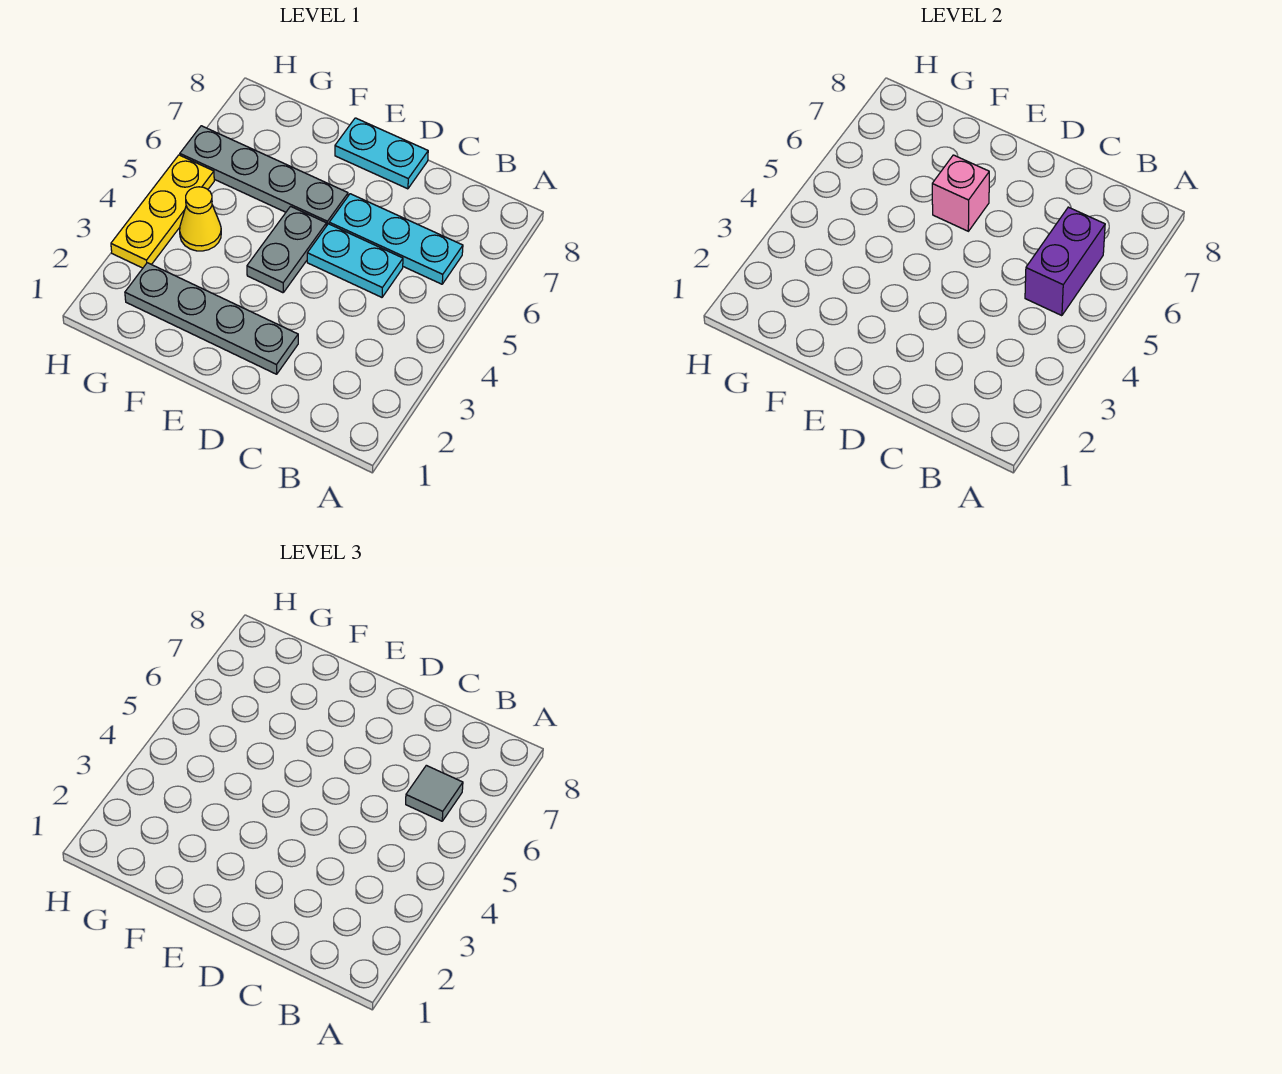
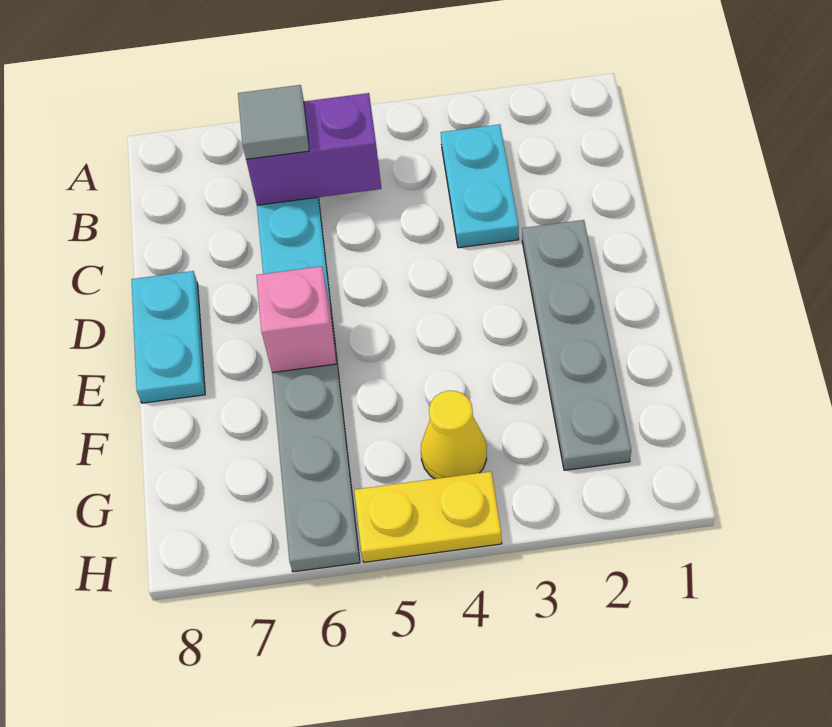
cyan plate C5:D5 level 1 -> cyan plate B3:C3 level 1
grey plate E4:E5 level 1 -> none
yellow plate H3:H5 level 1 -> yellow plate H4:H5 level 1

